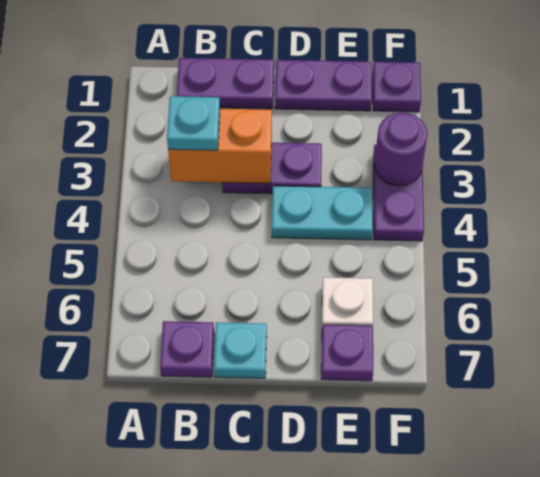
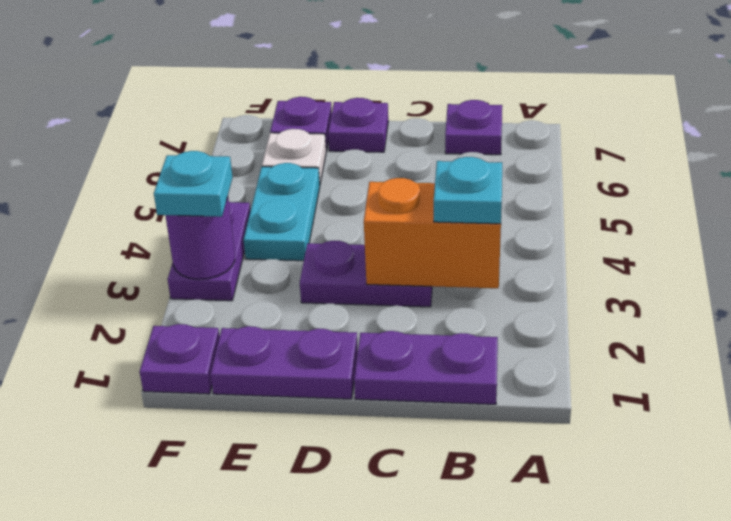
cyan plate C7 level 1 -> cyan plate F3 level 3
cyan plate D4:E4 level 1 -> cyan plate E4:E5 level 1
none -> purple plate D7 level 1

